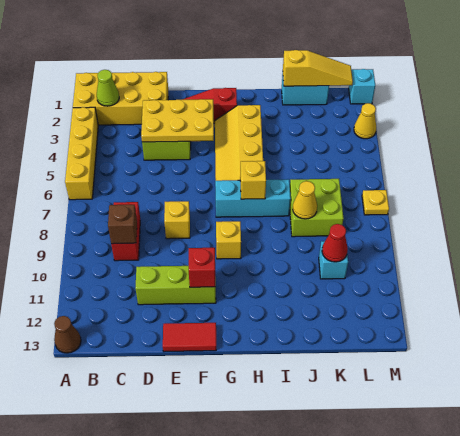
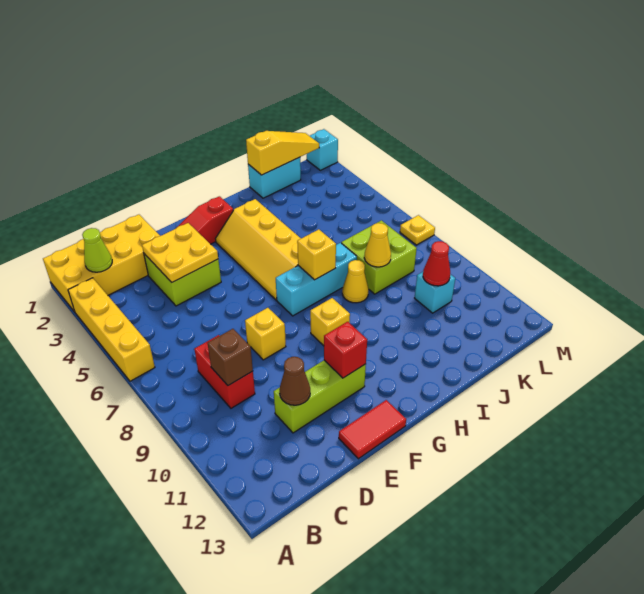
brown cone A13 level 1 -> brown cone D11 level 2
yellow plate D3:F4 level 2 -> yellow plate D3:E4 level 2
yellow cone M3 level 1 -> yellow cone I8 level 1

